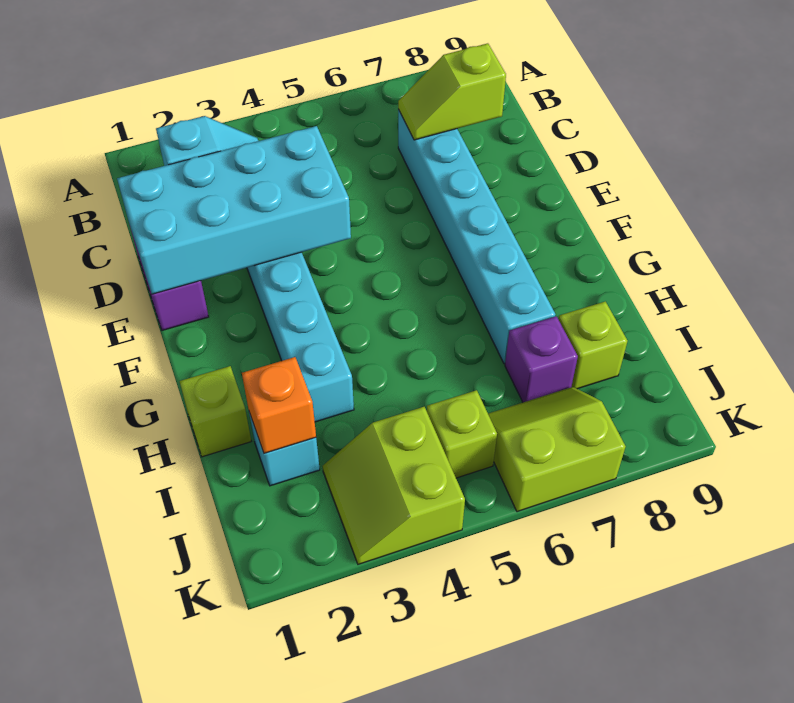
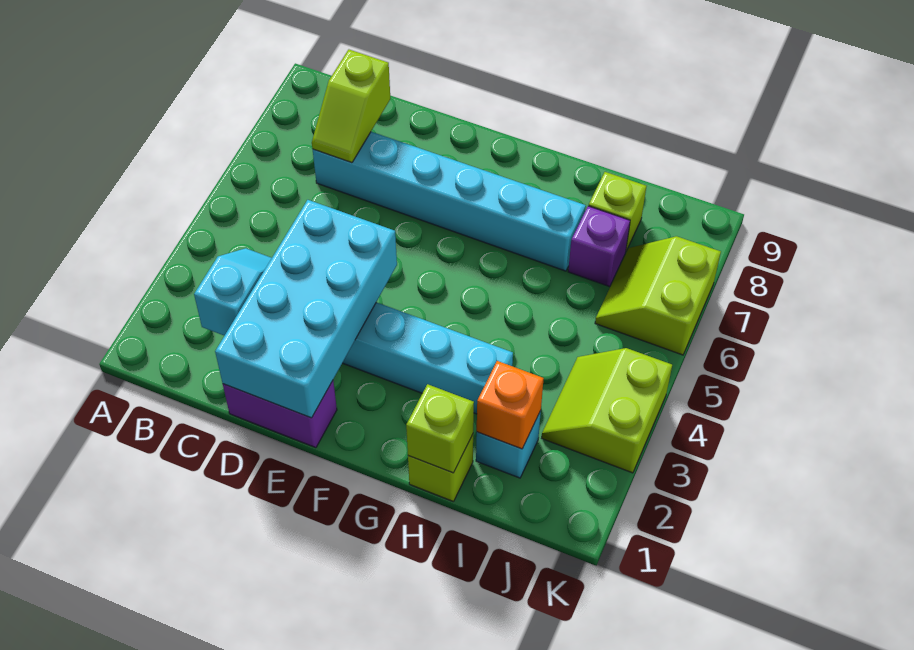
lime slope J3:K4 level 1 top 4 -> lime slope J3:K4 level 1 top K
lime brick J5 level 1 -> lime brick H1 level 2

